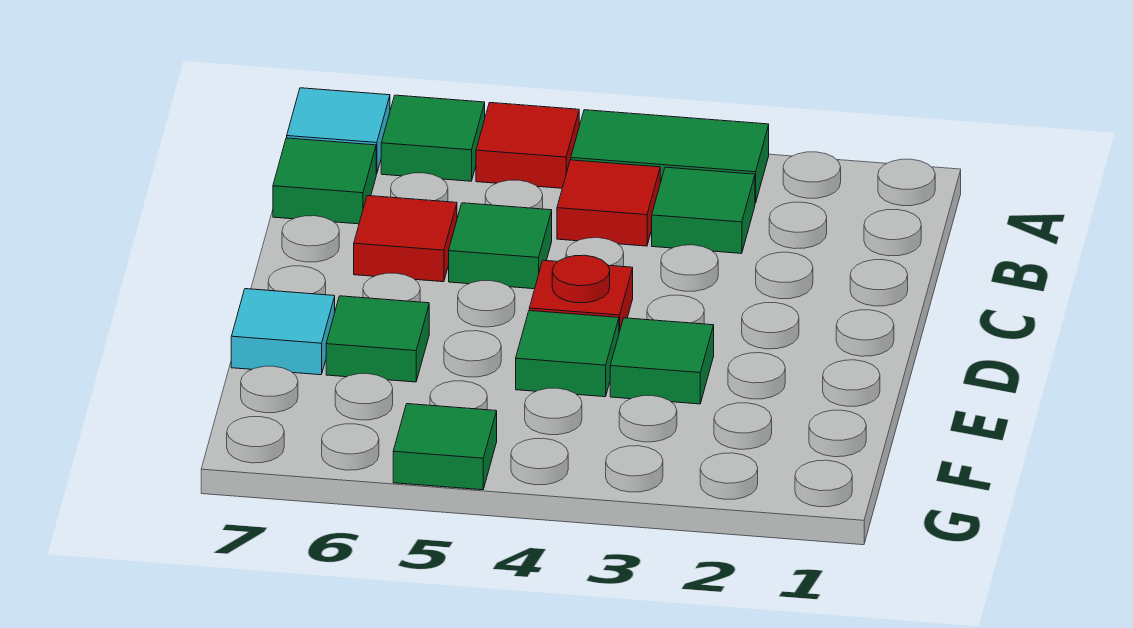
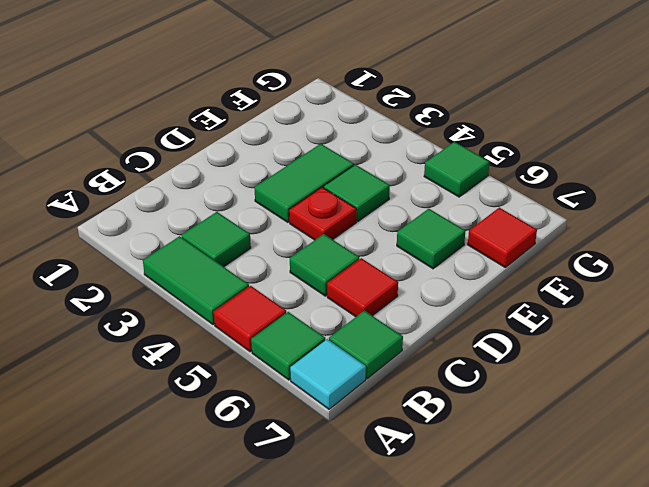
red tile B4 level 1 -> red tile F7 level 1
green tile E3 level 1 -> green tile D3:E3 level 1
cyan tile E7 level 1 -> none

